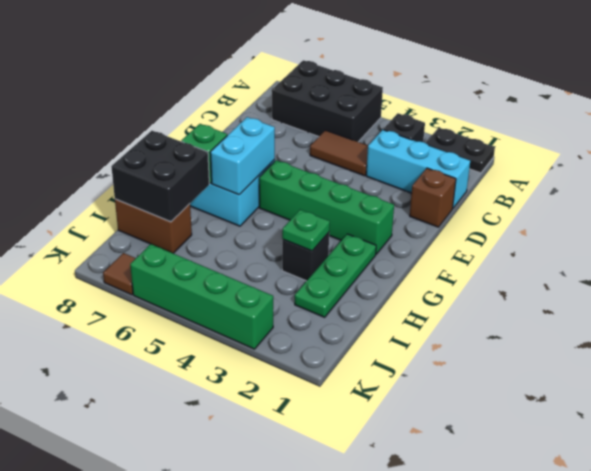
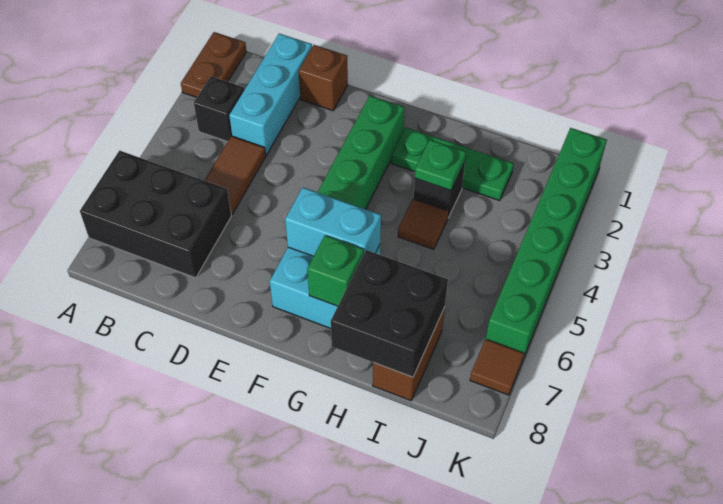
black plate A1:A2 level 1 -> brown plate A1:A2 level 1
black brick A5:B7 level 1 -> black brick A6:C7 level 1
none -> brown tile H4 level 1
green brick K3:K6 level 1 -> green brick K1:K6 level 1

